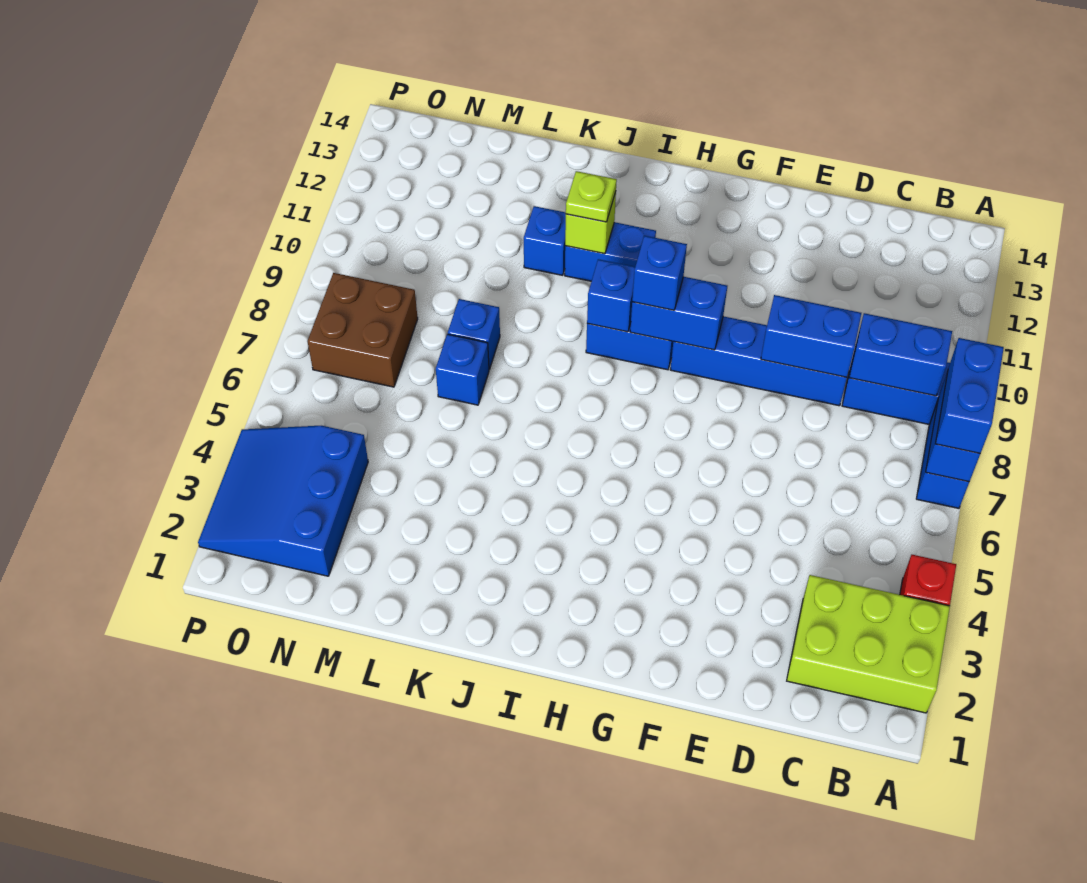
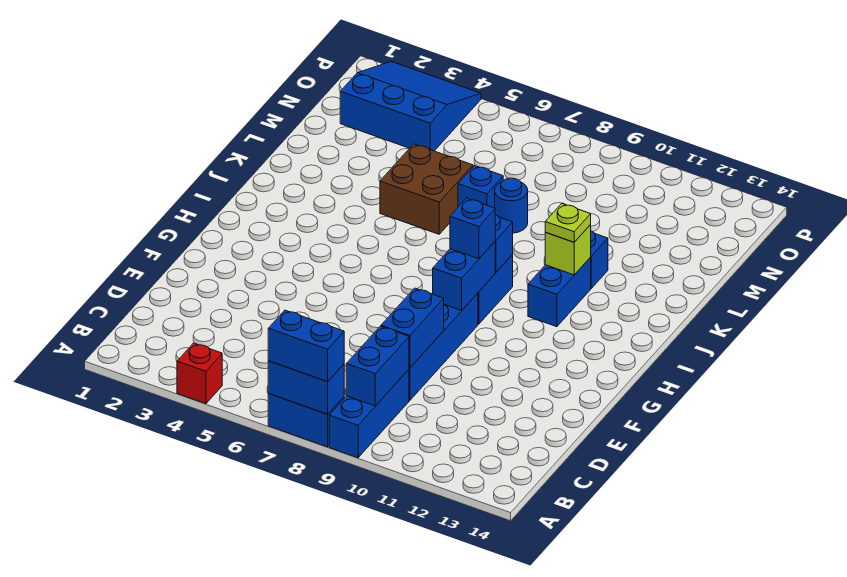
lime brick A2:C3 level 1 -> none
blue brick L8 level 1 -> blue round brick L8 level 1
brown brick N7:O8 level 1 -> brown brick K5:L6 level 1

